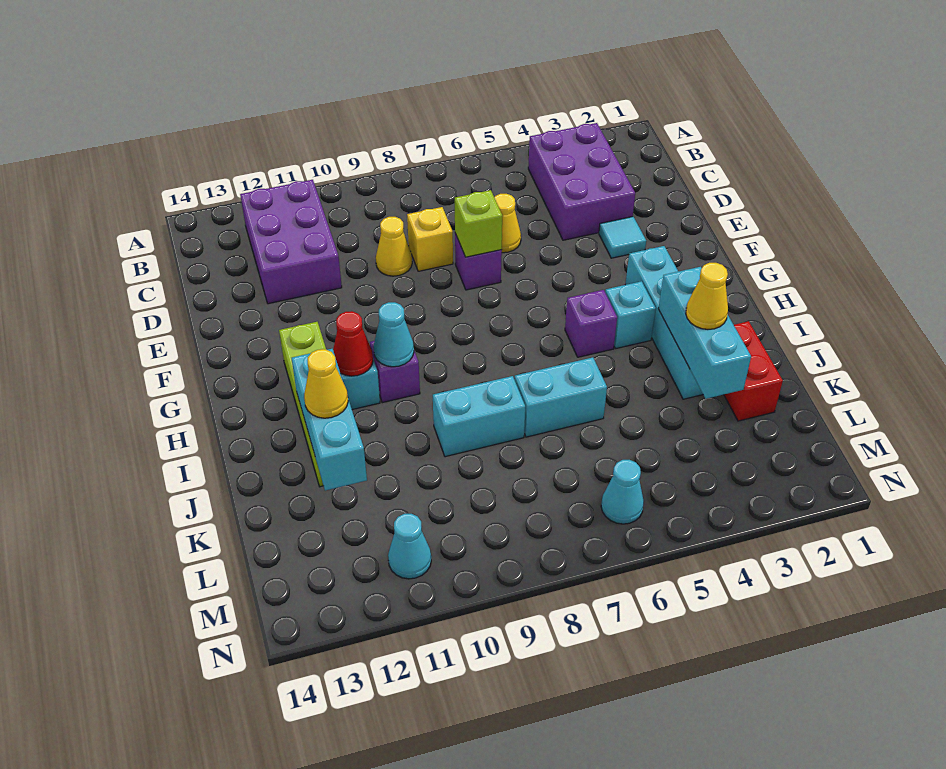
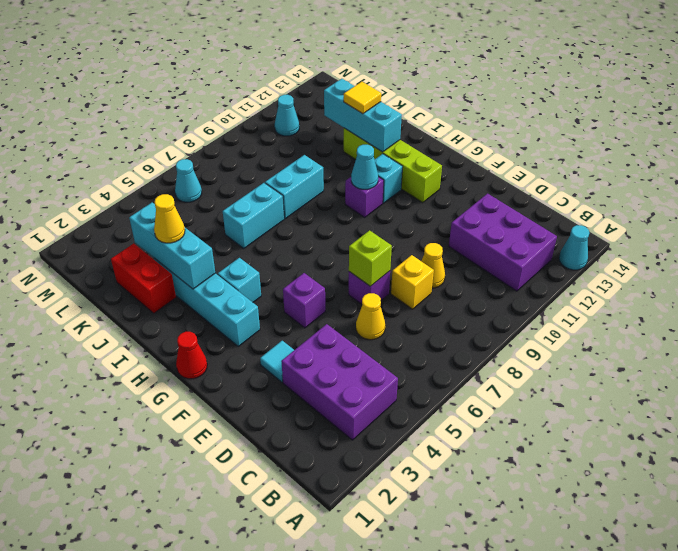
none -> cyan cone A13 level 1
purple brick H5 level 1 -> purple brick F5 level 1
red cone H11 level 2 -> red cone G1 level 1
yellow cone J12 level 3 -> yellow tile J12 level 3

